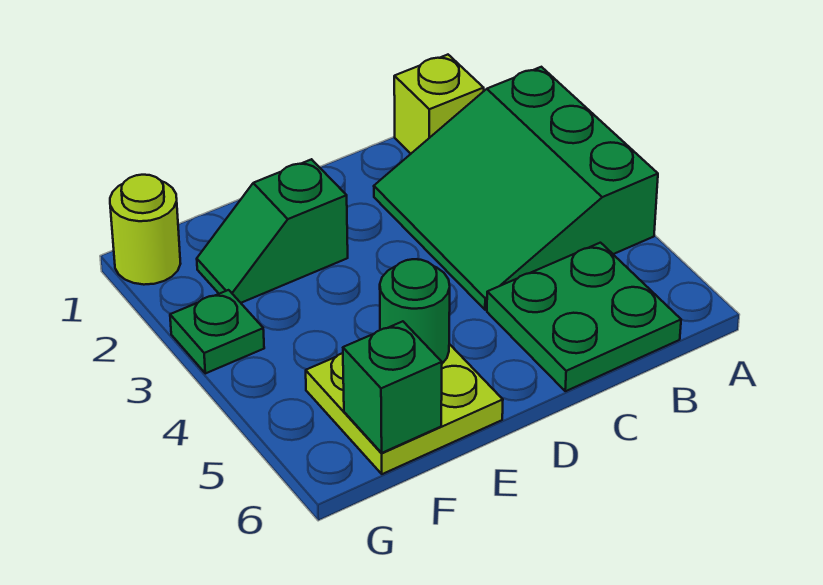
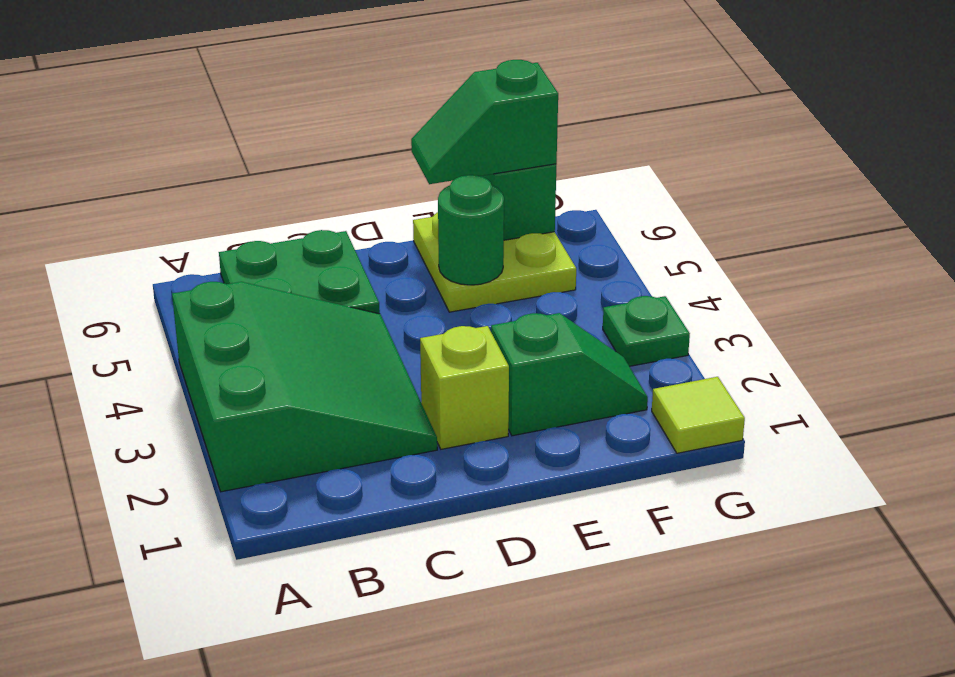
lime brick B1 level 1 -> lime brick D2 level 1
none -> green slope E6:F6 level 3 top F
lime round brick G1 level 1 -> lime tile G1 level 1

